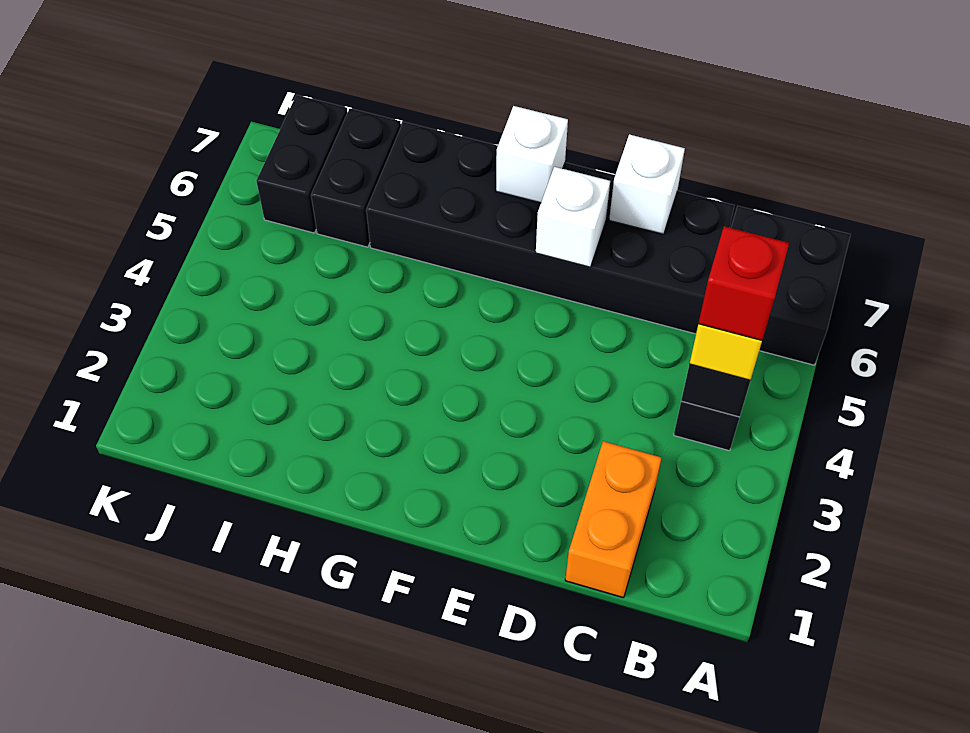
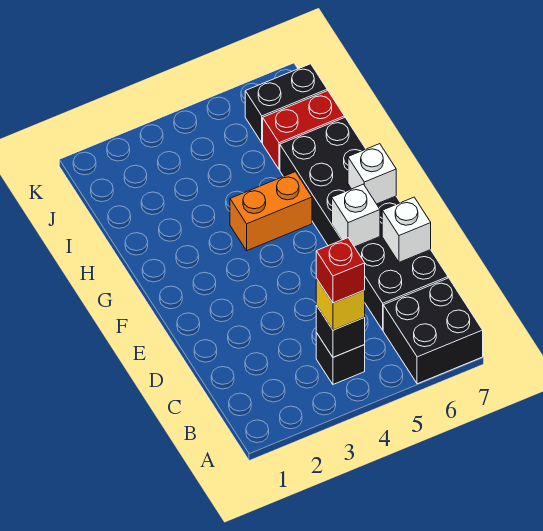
orange brick C1:C2 level 1 -> orange brick G4:G5 level 1
black brick I6:I7 level 1 -> red brick I6:I7 level 1

